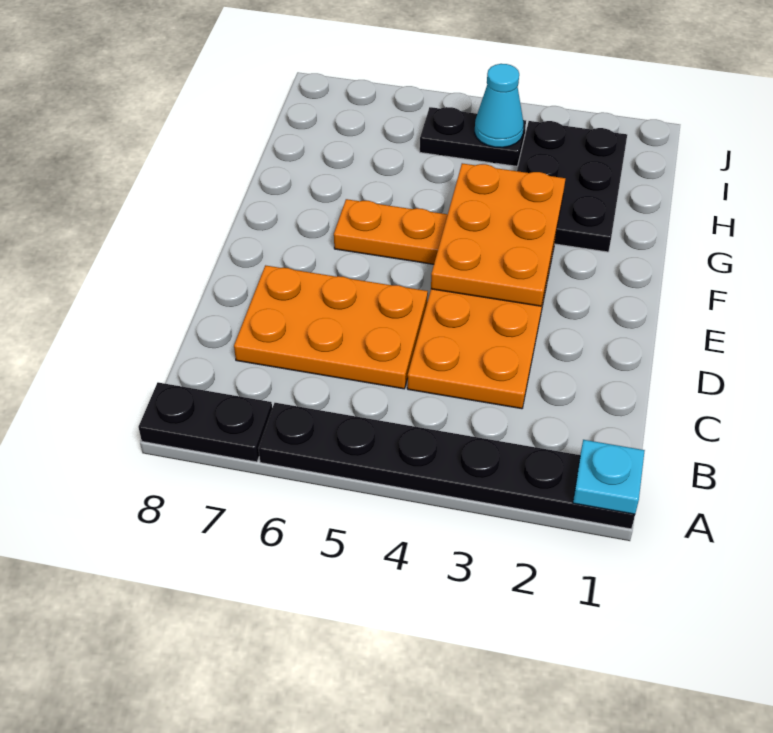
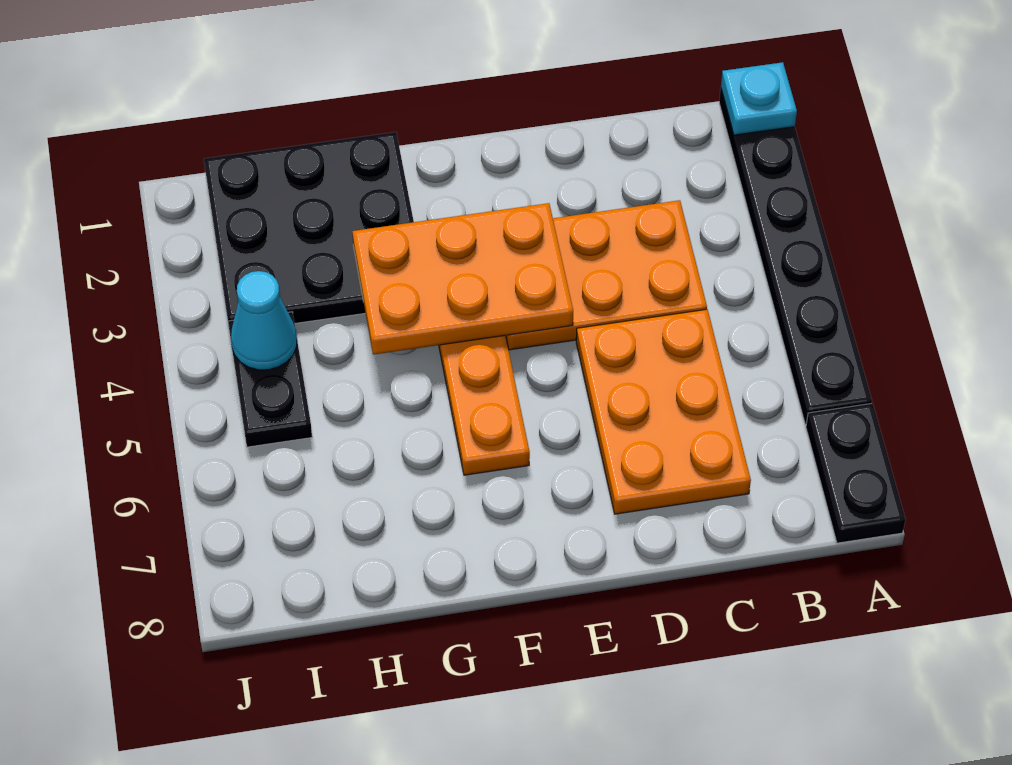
black plate G2:I3 level 1 -> black plate G1:I3 level 1

